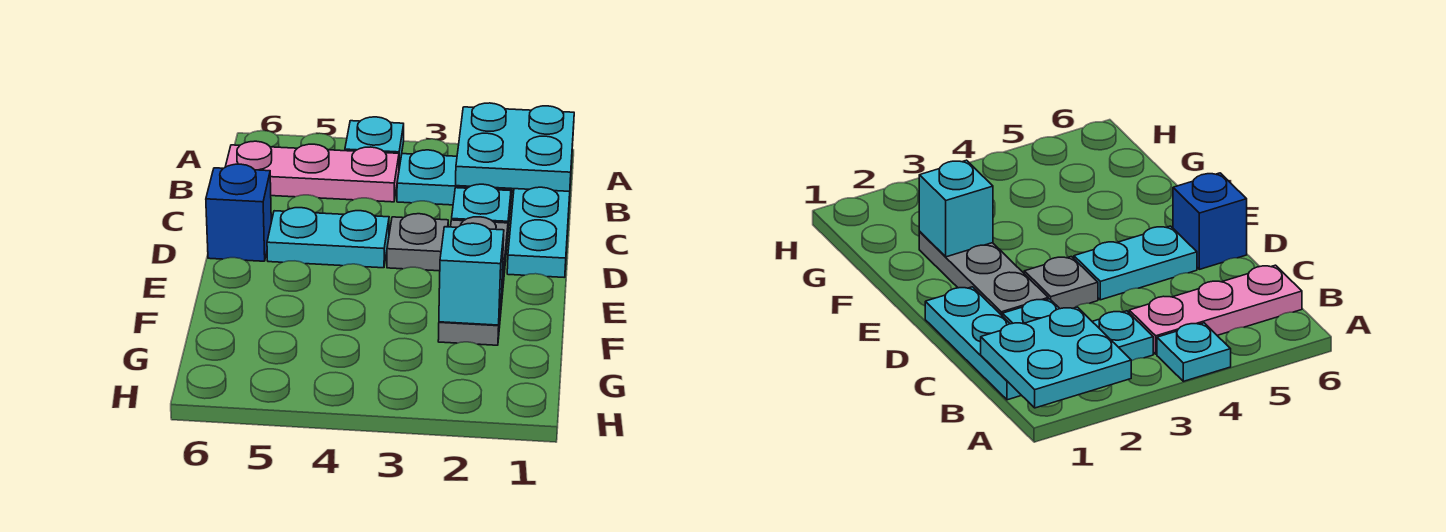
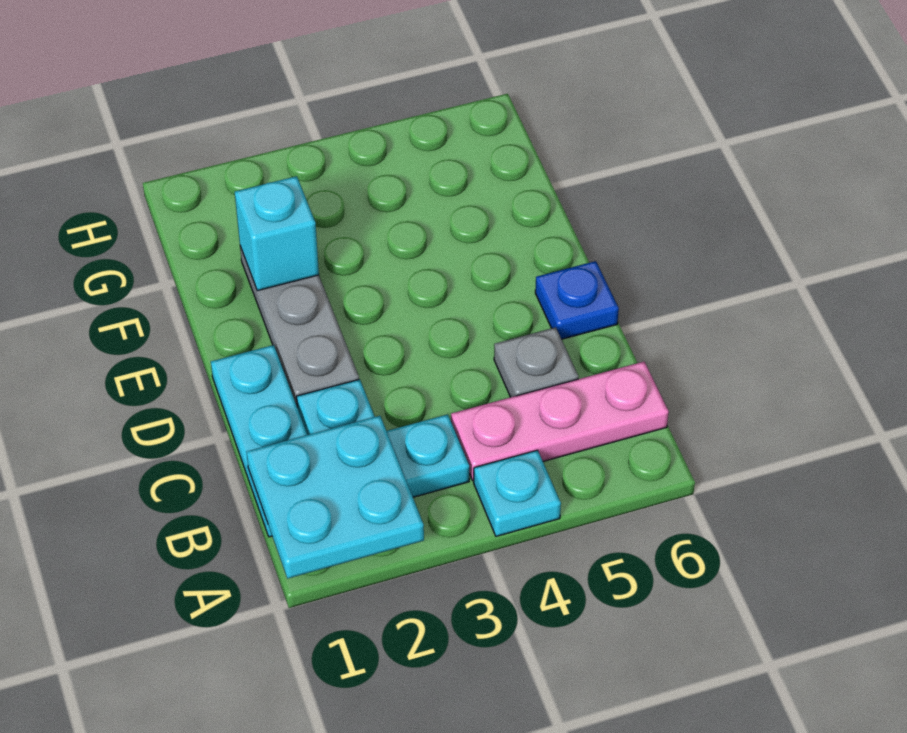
grey plate D3 level 1 -> grey plate C5 level 1
cyan plate D4:D5 level 1 -> none
blue brick D6 level 1 -> blue plate D6 level 1

